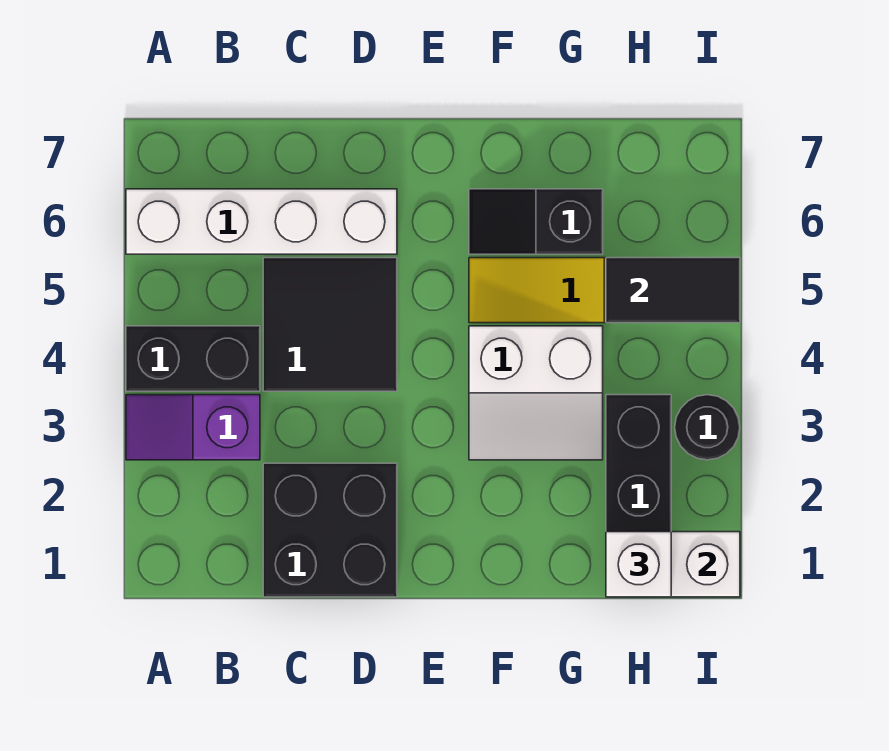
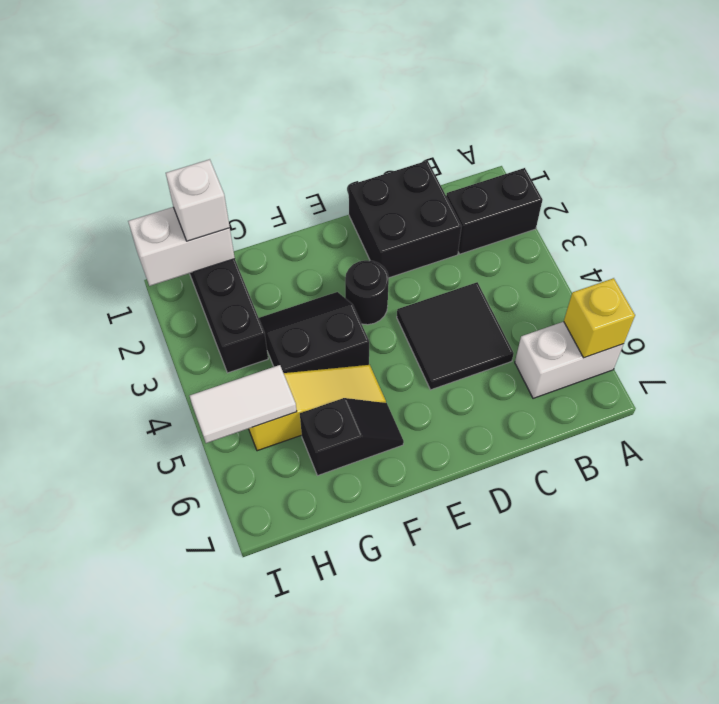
purple slope A3:B3 level 1 top B -> none
black brick A4:B4 level 1 -> black brick A2:B2 level 1
white brick A6:D6 level 1 -> white brick A6:B6 level 1
none -> yellow brick A6 level 2
white slope F3:G4 level 1 top 4 -> black slope F3:G4 level 1 top 4
black tile H5:I5 level 2 -> white tile H5:I5 level 2
black round brick I3 level 1 -> black round brick E3 level 1

